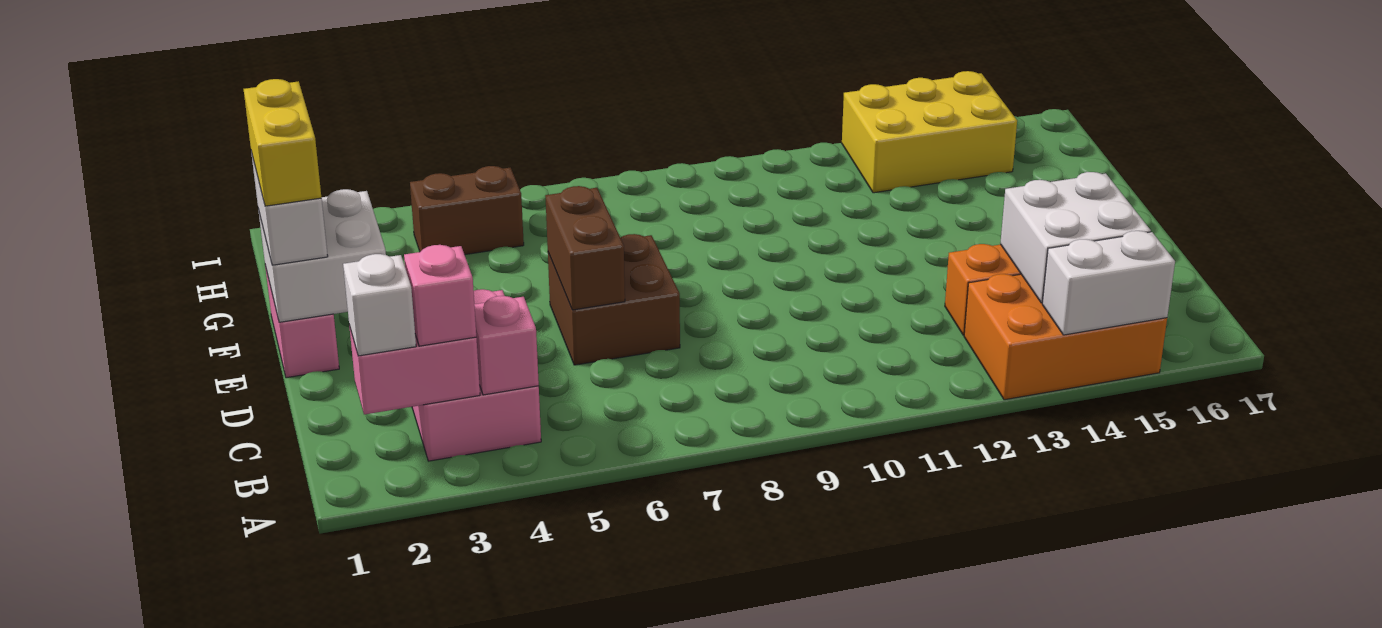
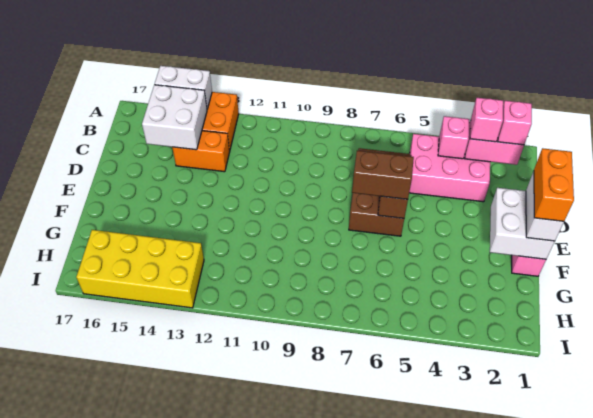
white brick B2 level 3 -> pink brick B2 level 3
pink brick B3:D4 level 1 -> pink brick B3:C5 level 1
brown brick D6:E7 level 1 -> brown brick C6:E7 level 1
yellow brick E1:F1 level 4 -> orange brick E1:F1 level 4
brown brick H4:H5 level 1 -> brown brick E6:E7 level 3
yellow brick H13:I15 level 1 -> yellow brick H13:I16 level 1

